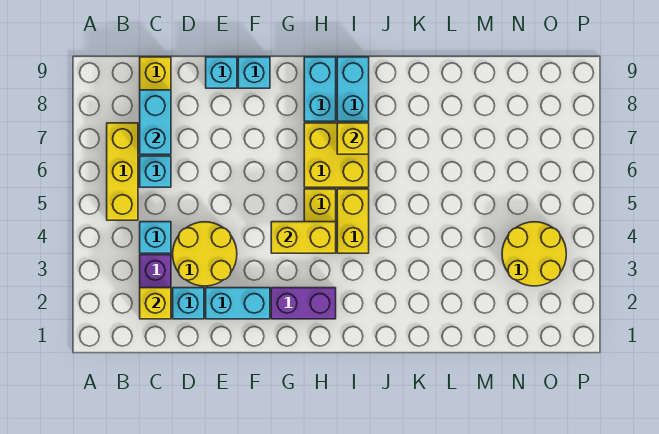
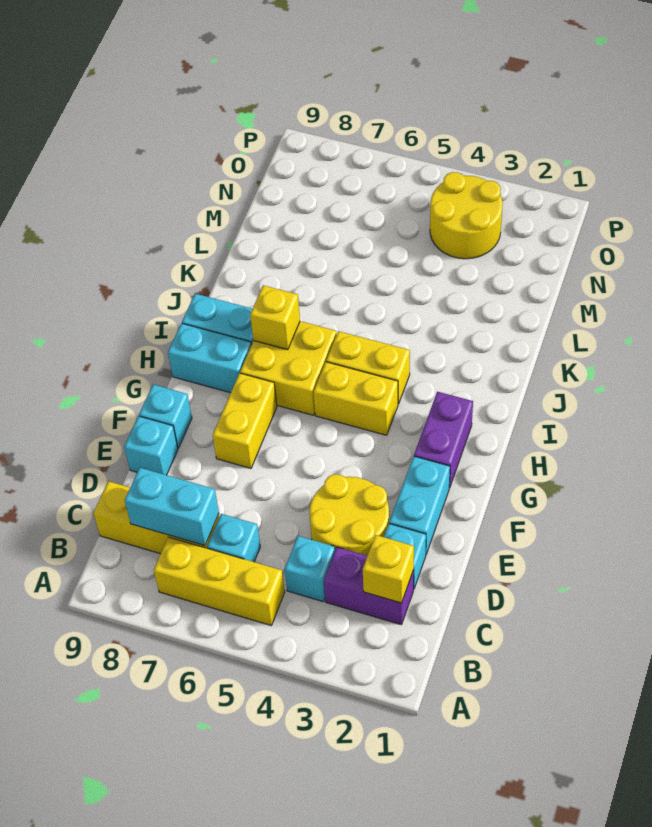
yellow brick G4:H4 level 2 -> yellow brick F7:G7 level 1

